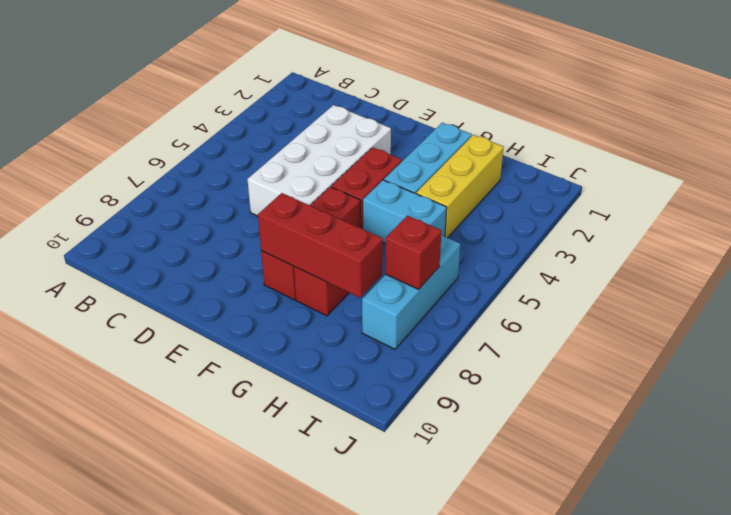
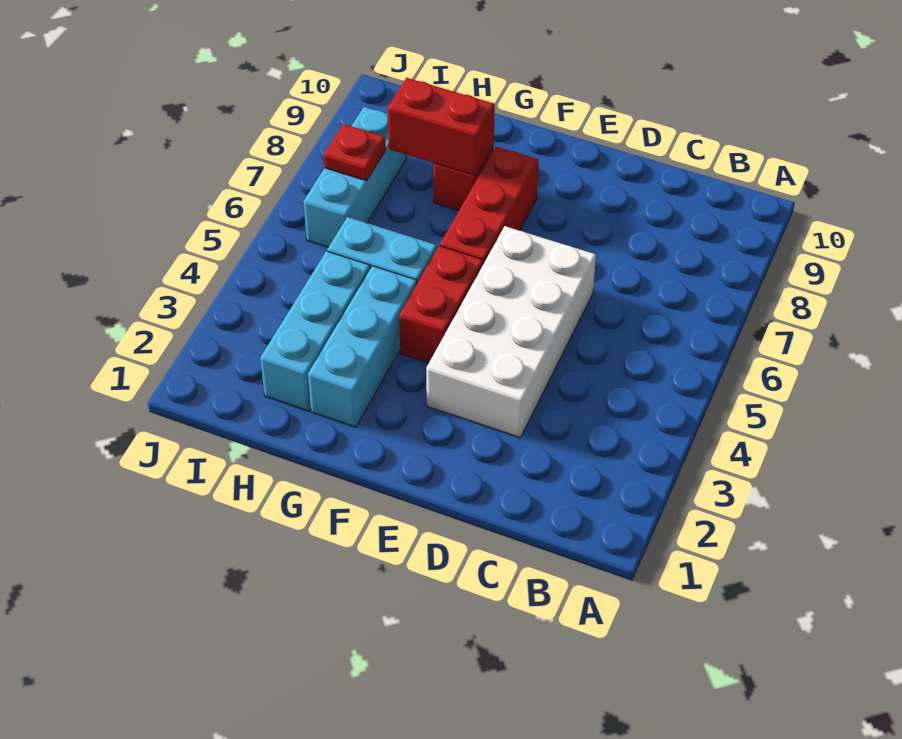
red brick F8:H8 level 2 -> red brick G8:H8 level 2
yellow brick H2:H4 level 1 -> cyan brick H2:H4 level 1
red brick I7 level 2 -> red plate I7 level 2

